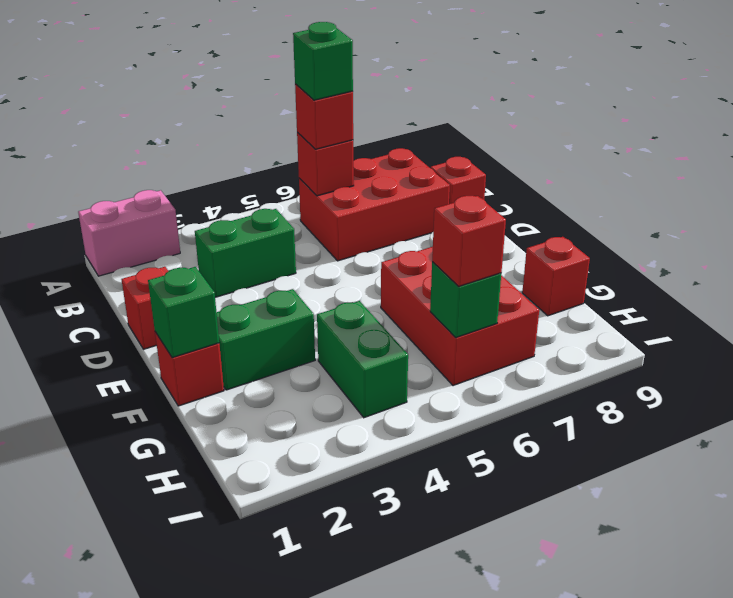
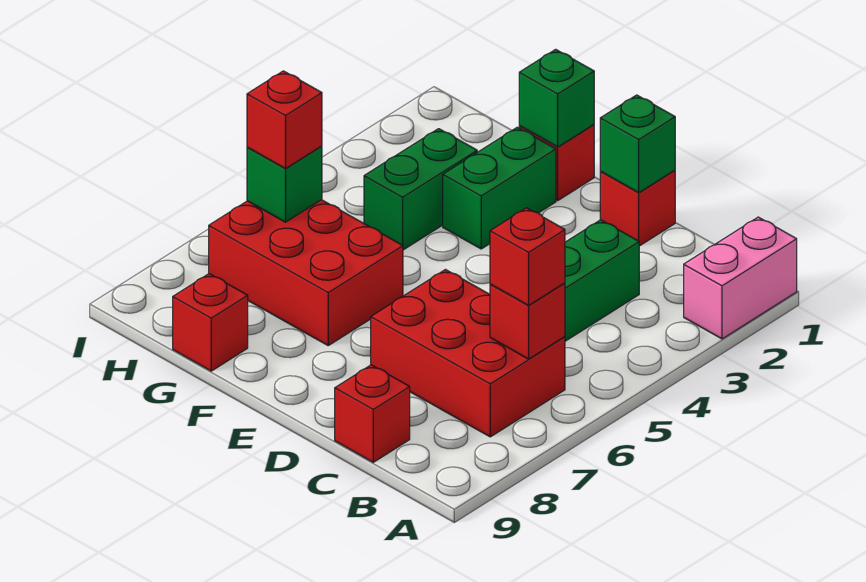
red brick B6:C8 level 1 -> red brick B6:D7 level 1
green brick B6 level 4 -> green brick D1 level 2
green brick G4:H4 level 1 -> green brick G3:G4 level 1

